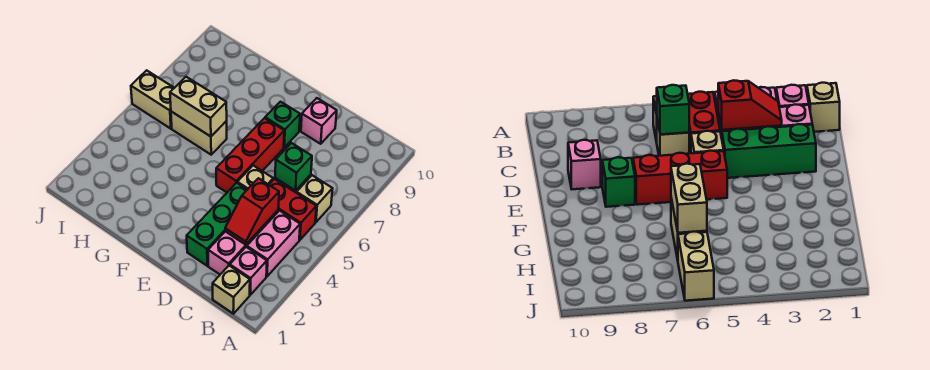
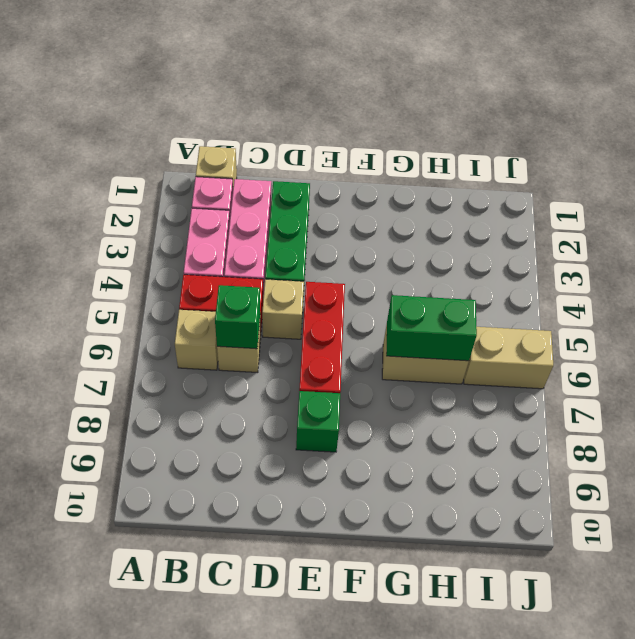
red slope C3:C4 level 2 top 4 -> none
pink brick D9 level 1 -> none
tan brick G6:H6 level 2 -> green brick G6:H6 level 2

